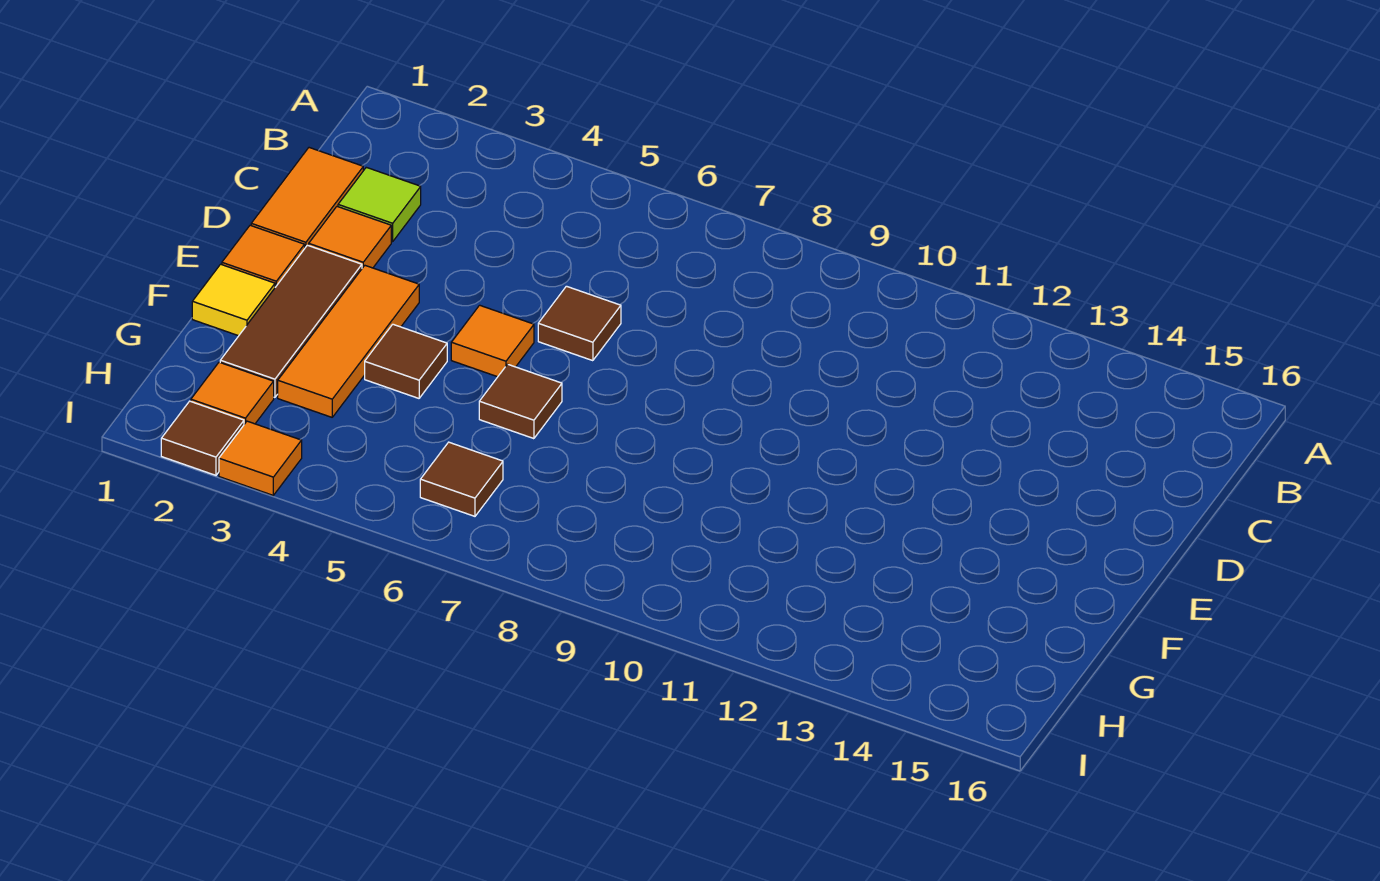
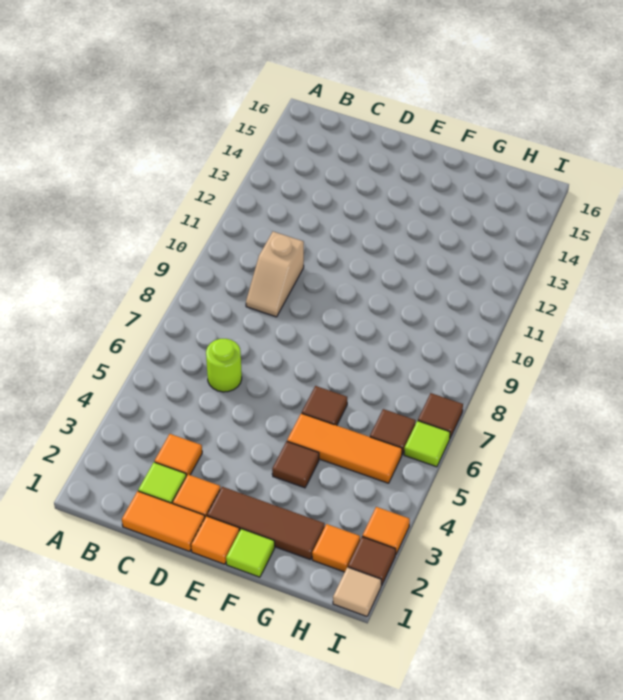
none -> lime round brick C6 level 1
none -> tan slope C9:C10 level 1 top 10
brown tile D6 level 1 -> brown tile I7 level 1
orange tile E3:G3 level 1 -> orange tile F5:H5 level 1
orange tile E5 level 1 -> orange tile C3 level 1
yellow tile F1 level 1 -> lime tile F1 level 1
none -> tan tile I1 level 1
none -> lime tile I6 level 1

